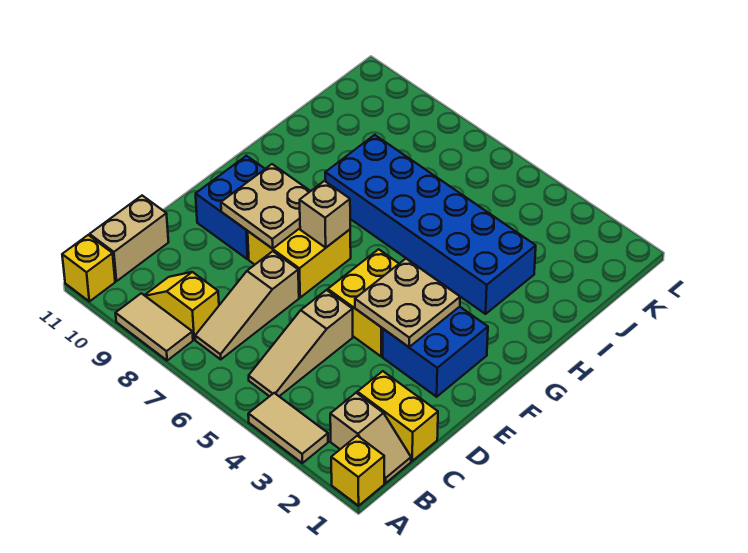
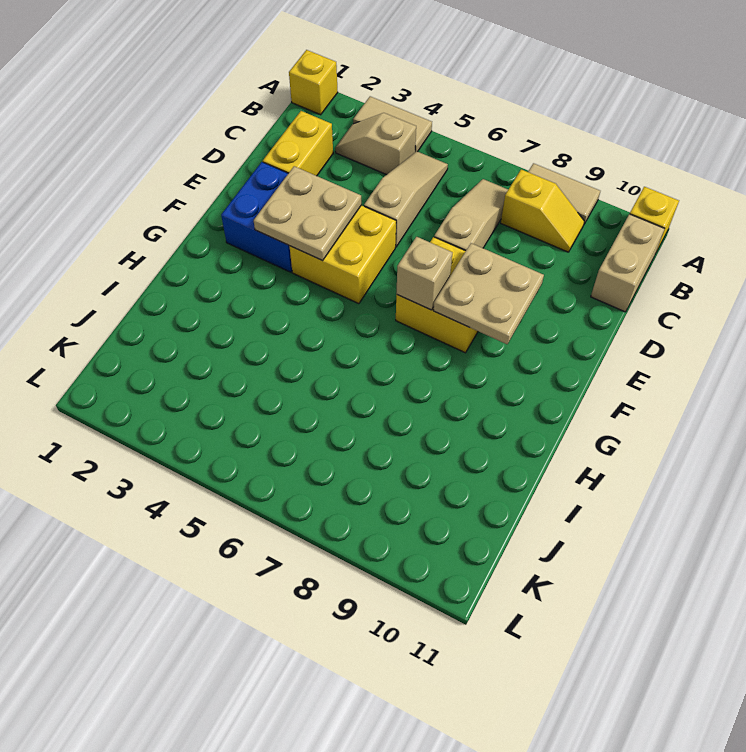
tan slope B1:B2 level 1 top 2 -> tan slope B3:B4 level 1 top 4
yellow brick C1:C2 level 1 -> yellow brick C2:D2 level 1
blue brick E9:F10 level 1 -> none
blue brick H3:I8 level 1 -> none

